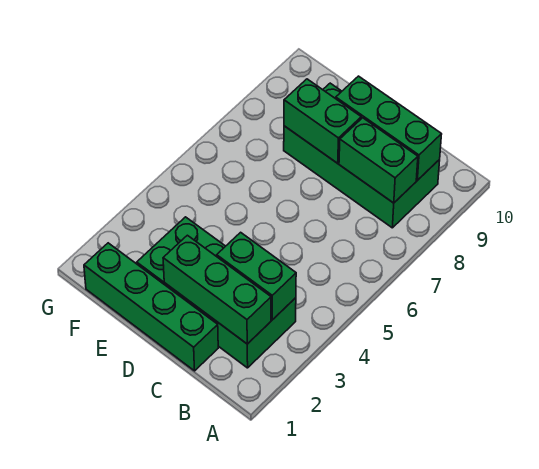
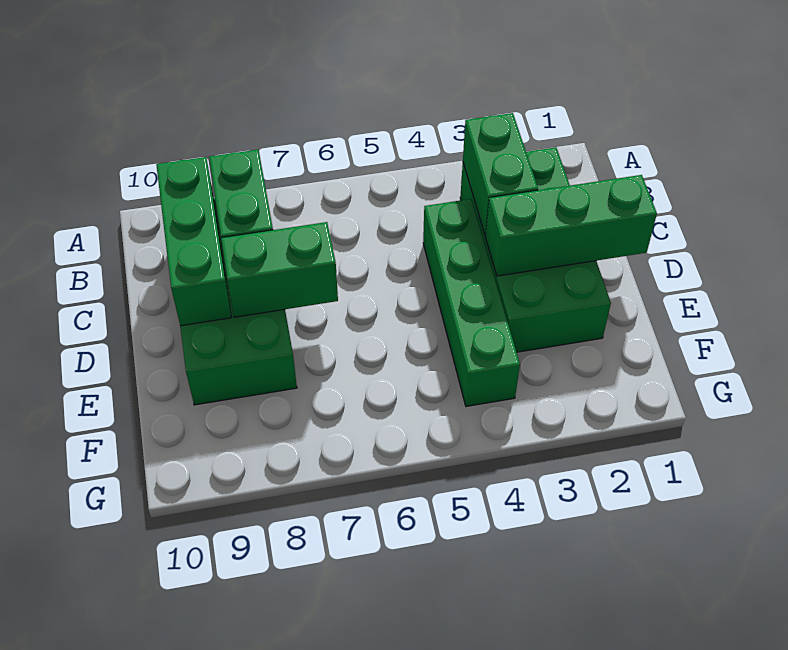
green brick B2:D2 level 2 -> green brick D1:D3 level 2
green brick C1:F1 level 1 -> green brick C4:F4 level 1
green brick D8:E8 level 2 -> green brick D7:D8 level 2

